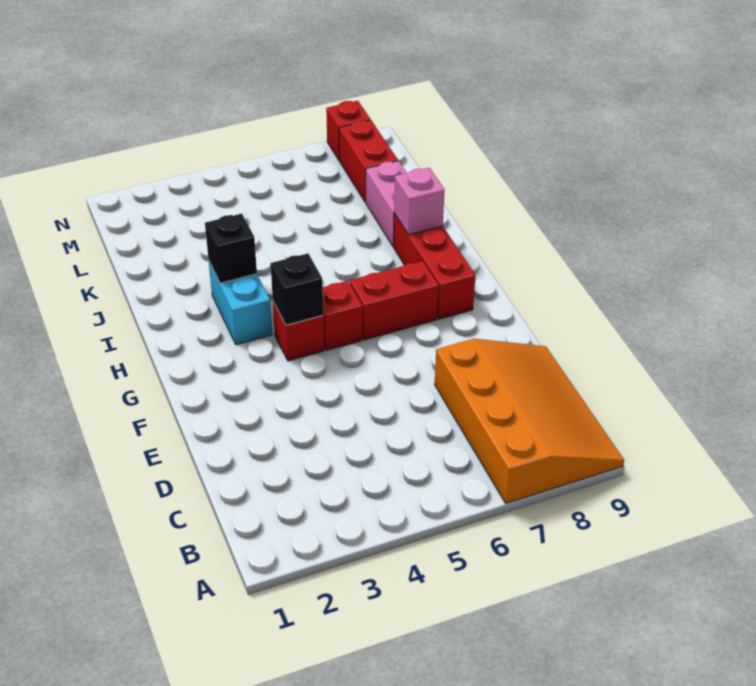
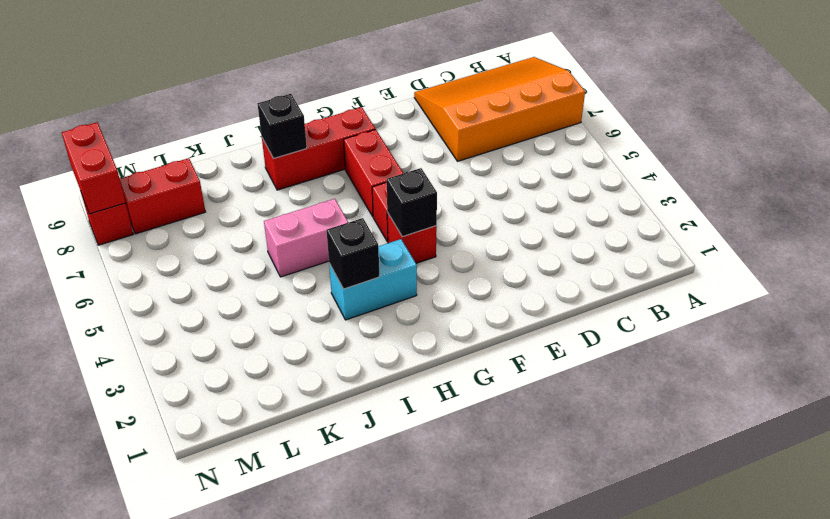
pink brick I8 level 2 -> black brick I8 level 2
pink brick J8:K8 level 1 -> pink brick I5:J5 level 1
none -> red brick N8:N9 level 2

